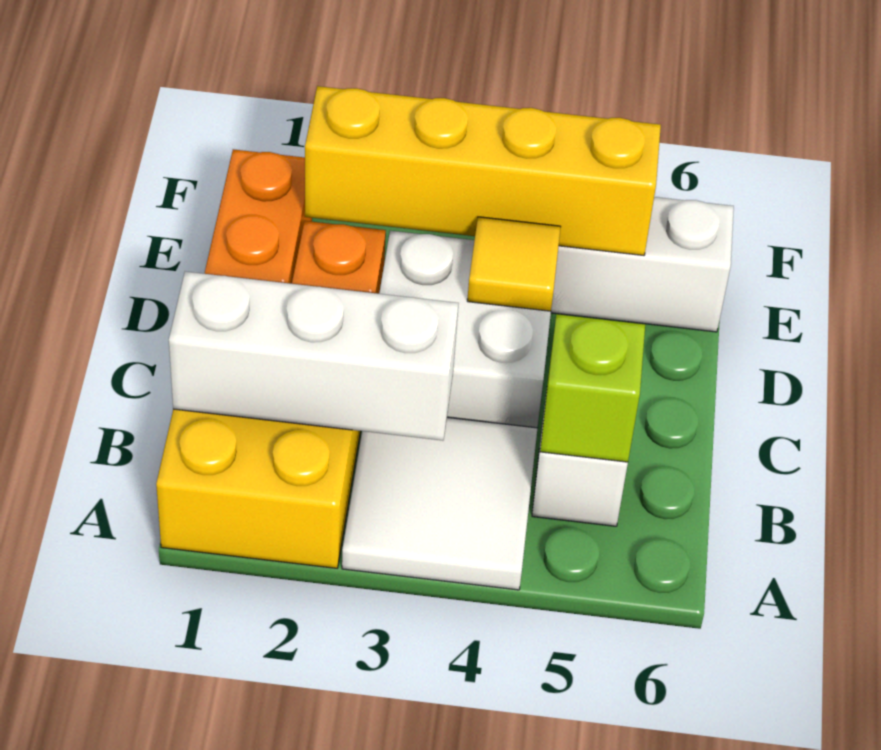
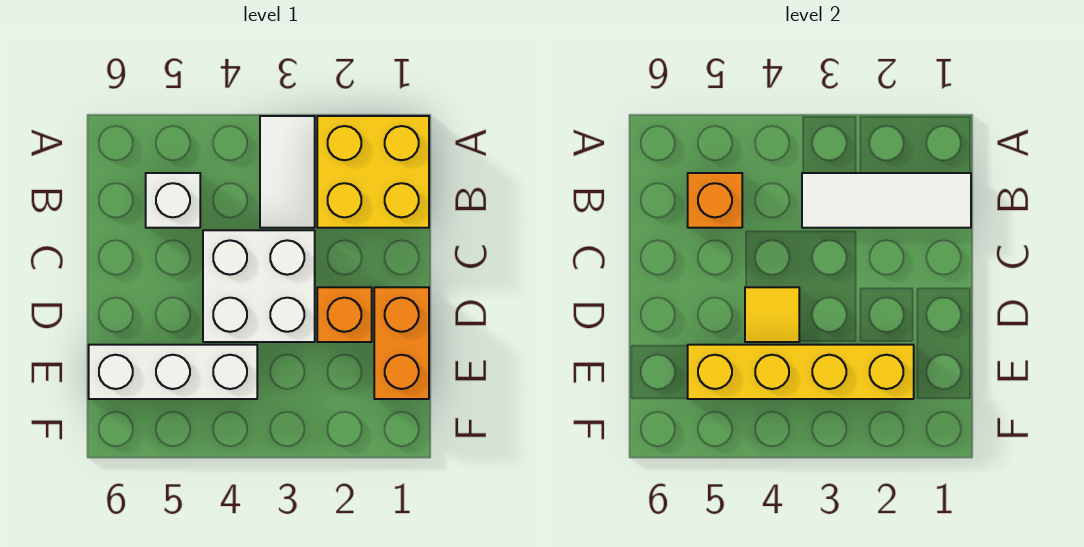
white tile A3:B4 level 1 -> white tile A3:B3 level 1
white brick B1:B3 level 2 -> white tile B1:B3 level 2
lime brick B5 level 2 -> orange brick B5 level 2

